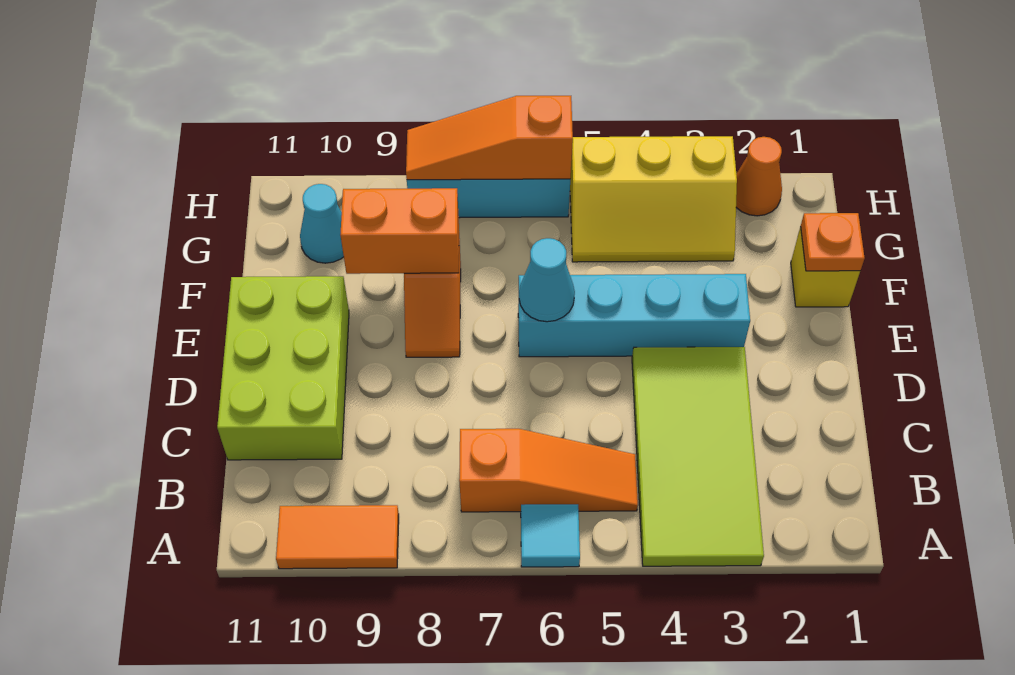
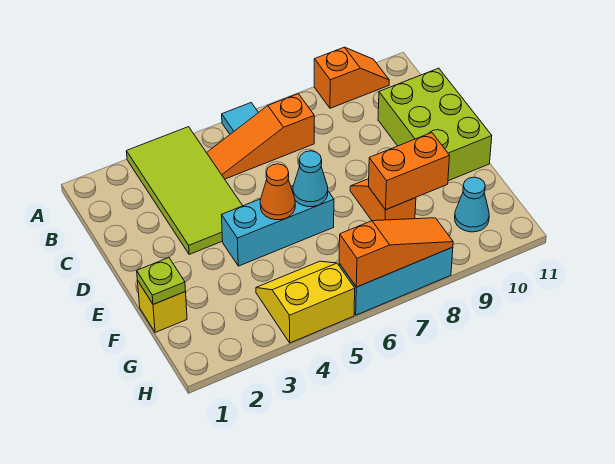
orange tile A9:A10 level 1 -> orange slope A9:A10 level 1 top 9
cyan brick E3:E6 level 1 -> cyan brick E4:E6 level 1
orange plate F1 level 2 -> lime plate F1 level 2
yellow slope G3:H5 level 1 top H -> yellow slope G4:H5 level 1 top H
orange cone H2 level 1 -> orange cone E5 level 2

